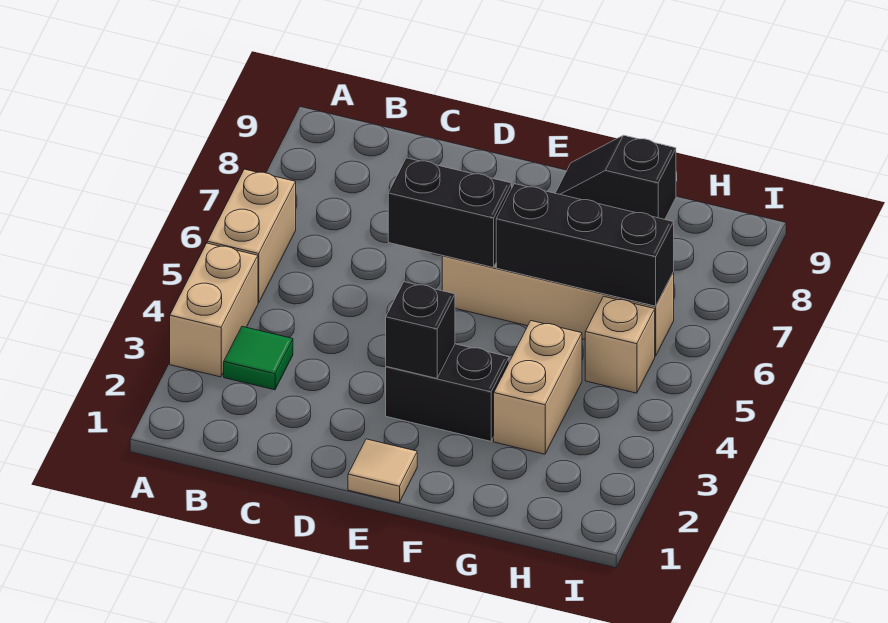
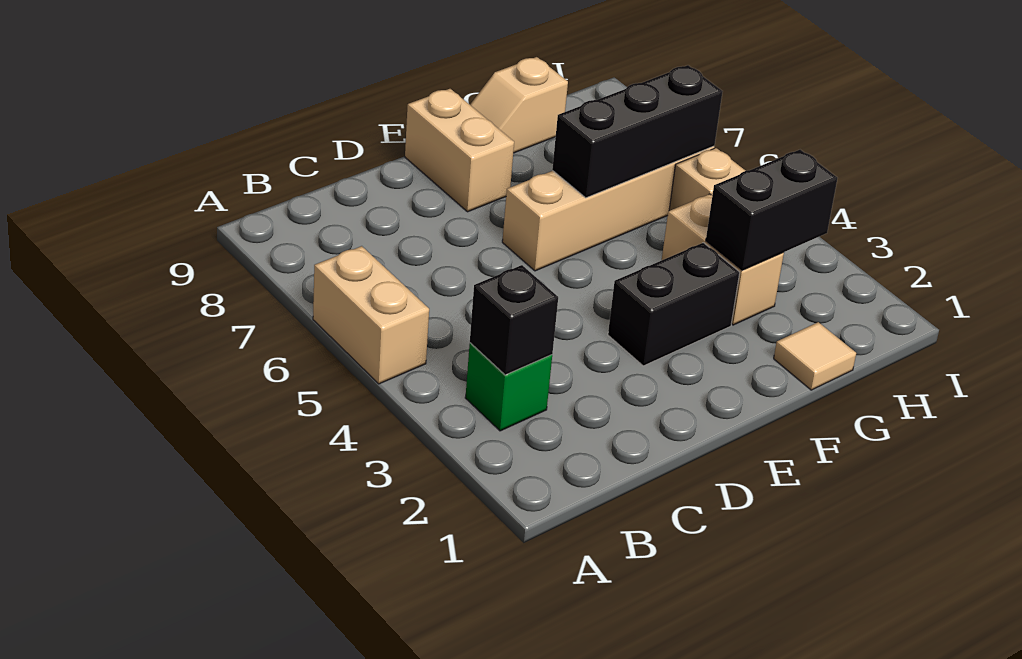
tan brick A3:A4 level 1 -> tan brick E8:E9 level 1
green tile B3 level 1 -> green brick B3 level 1
black brick D6:E6 level 2 -> black brick G3:H3 level 2
tan tile E1 level 1 -> tan tile G1 level 1
black brick E3 level 2 -> black brick B3 level 2
black slope F9:G9 level 1 top G -> tan slope F9:G9 level 1 top G

